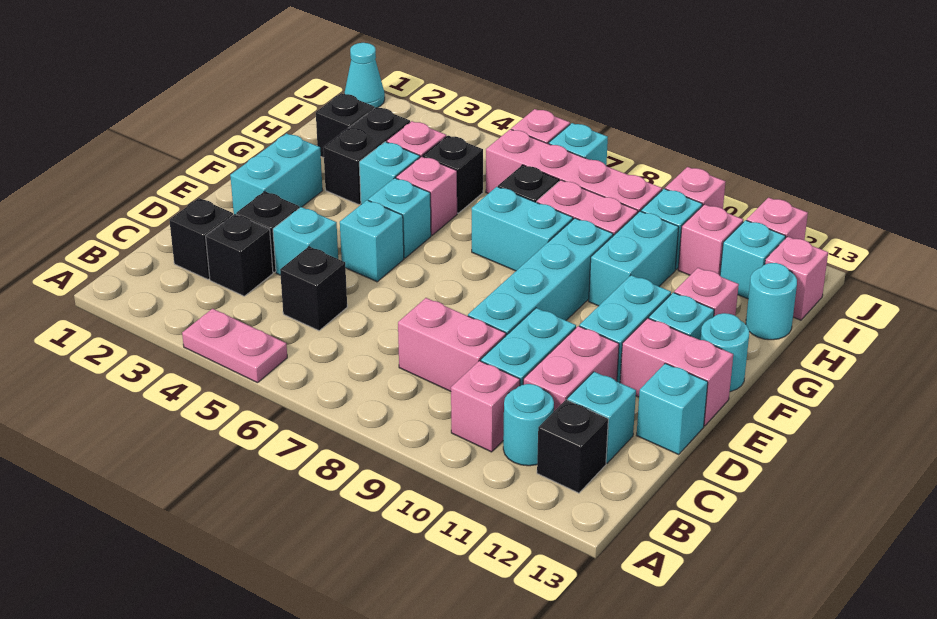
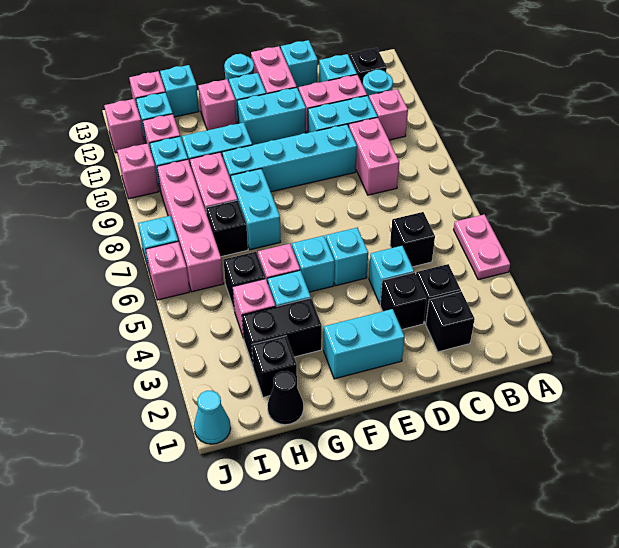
none -> black cone H1 level 1
cyan round brick H13 level 1 -> cyan brick H13 level 1

